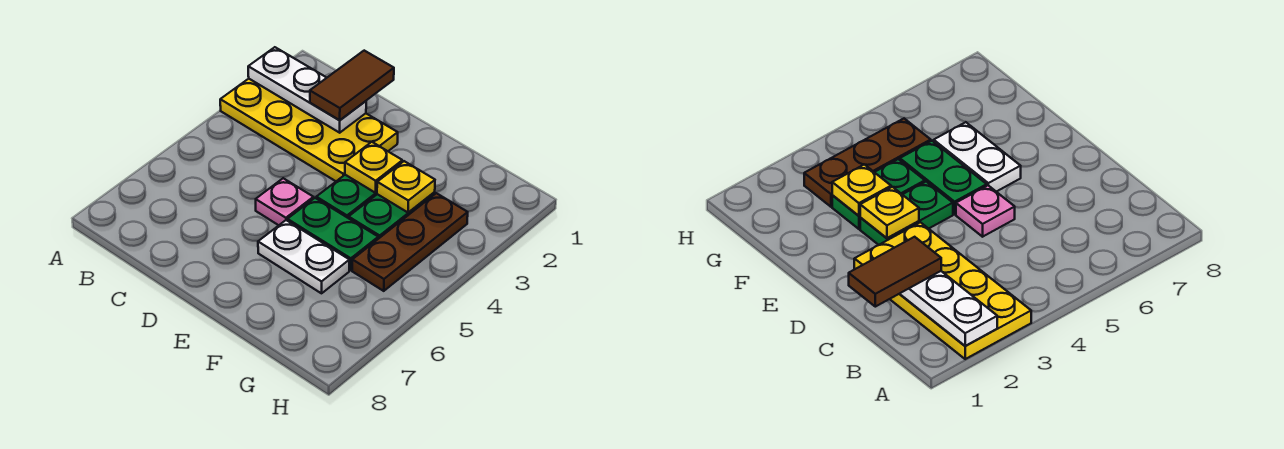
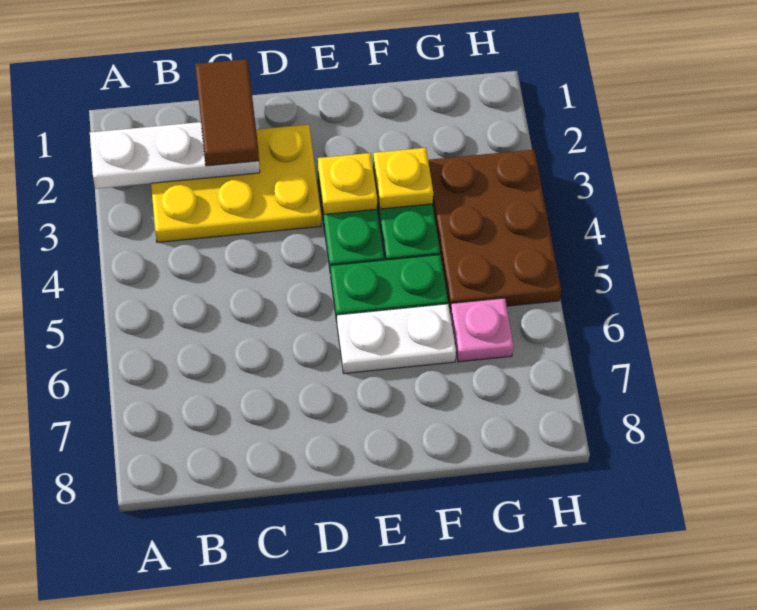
yellow plate A2:D3 level 1 -> yellow plate B2:D3 level 1
pink plate D5 level 1 -> pink plate G6 level 1
brown plate G3:G5 level 1 -> brown plate G3:H5 level 1

